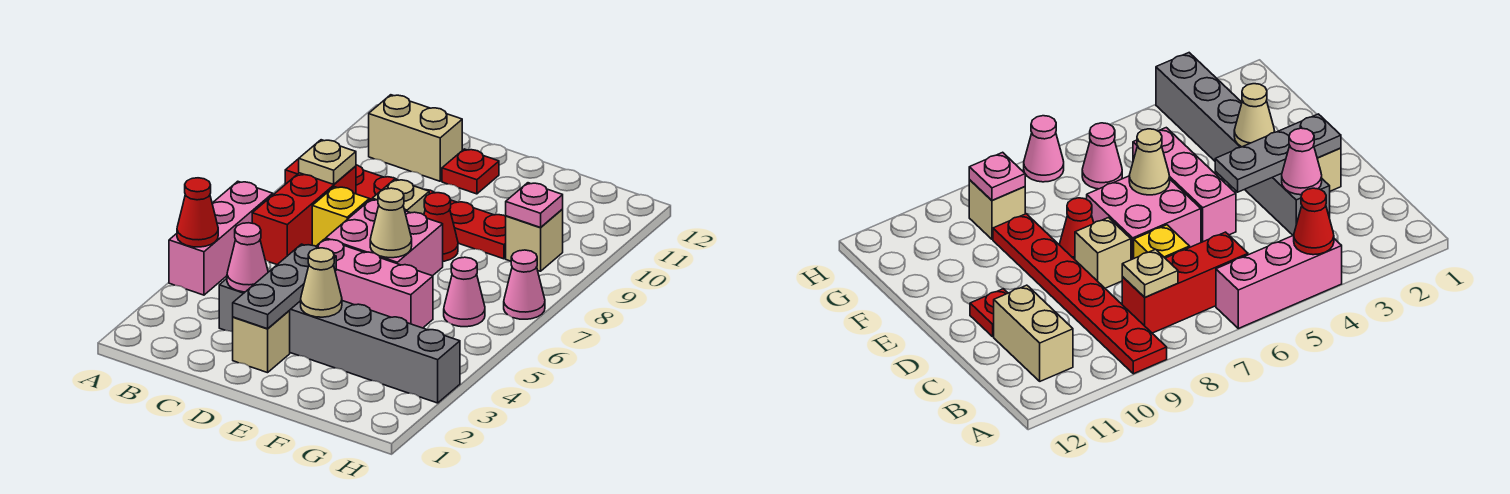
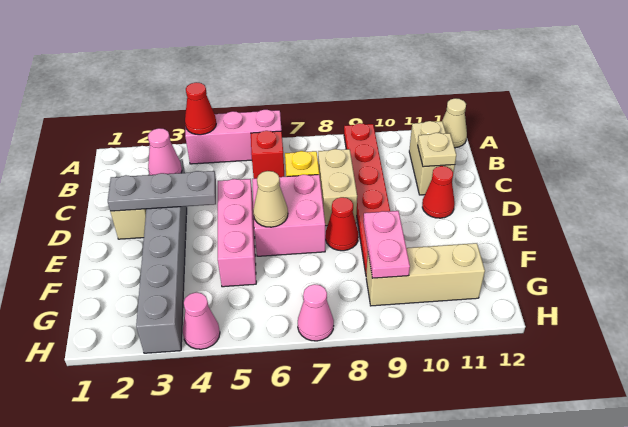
red brick B6:B8 level 1 -> red brick B6 level 1
tan plate B8 level 2 -> tan plate C11 level 2
tan brick D8 level 1 -> tan brick C8:D8 level 1
red plate D11 level 1 -> red cone D11 level 1
tan cone E3 level 2 -> tan cone A12 level 1
pink cone G6 level 1 -> pink cone H4 level 1
tan brick G9 level 1 -> tan brick G9:G11 level 1
pink plate G9 level 2 -> pink plate F9:G9 level 2

